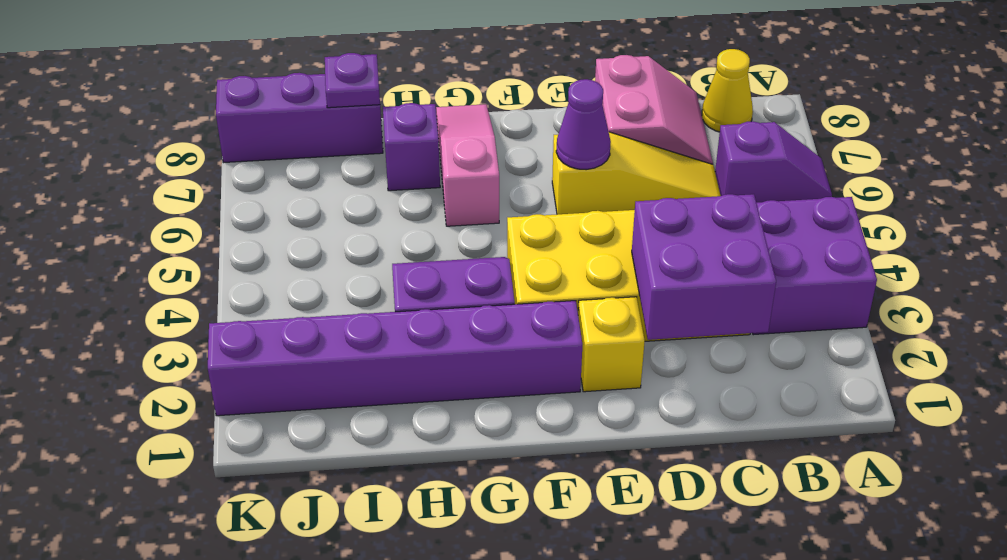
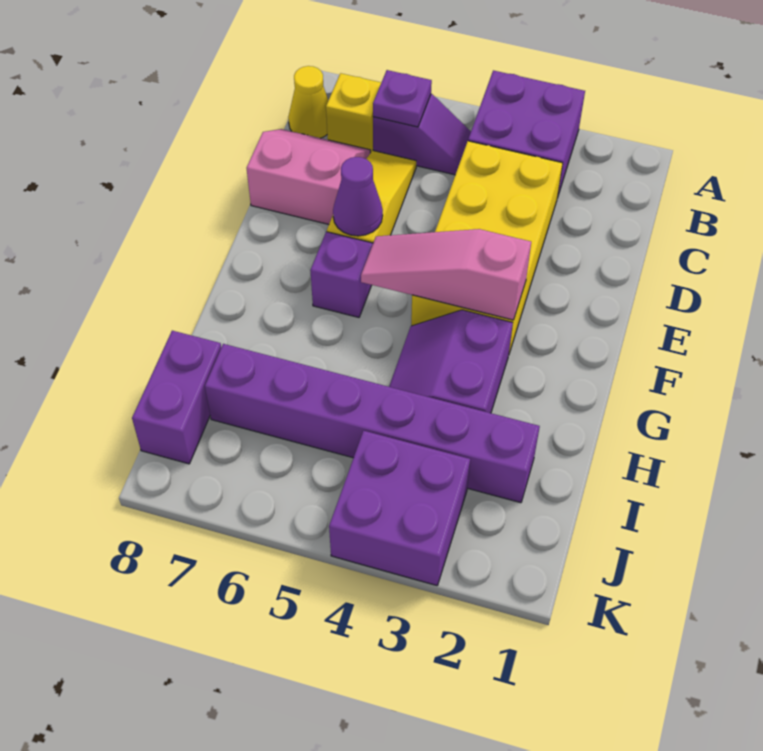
purple slope A6:B6 level 1 top B -> purple slope B5:B6 level 1 top 6
purple brick C2:D3 level 2 -> purple brick J3:K4 level 1
yellow brick E2 level 1 -> yellow brick B7 level 1
purple brick F2:K2 level 1 -> purple brick I2:I7 level 1
pink slope G6:G8 level 1 top 6 -> pink slope F3:F5 level 2 top 3
purple brick H7 level 1 -> purple brick F6 level 1
purple brick I8:K8 level 1 -> purple brick I8:J8 level 1
purple plate I8 level 2 -> purple plate B6 level 2

